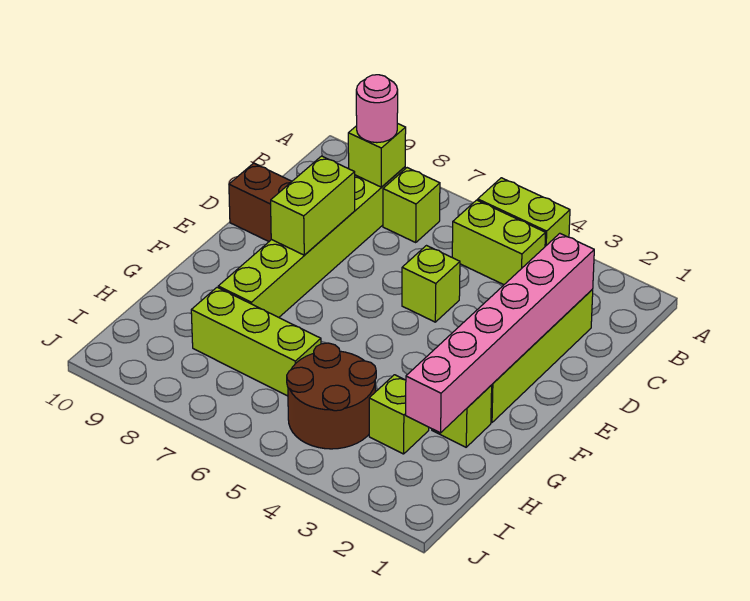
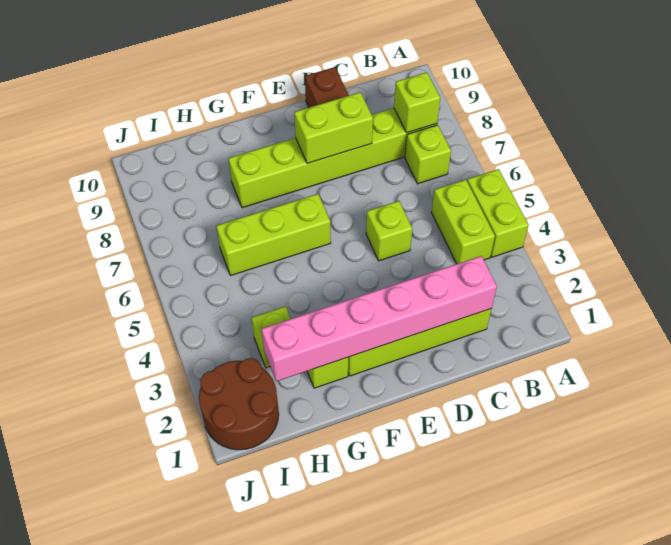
pink round brick B8 level 3 -> none
brown round brick H4:I5 level 1 -> brown round brick I1:J2 level 1
lime brick H6:H8 level 1 -> lime brick F6:H6 level 1

